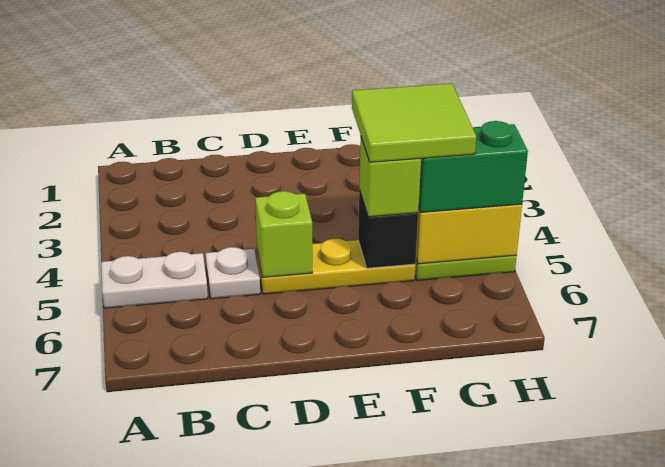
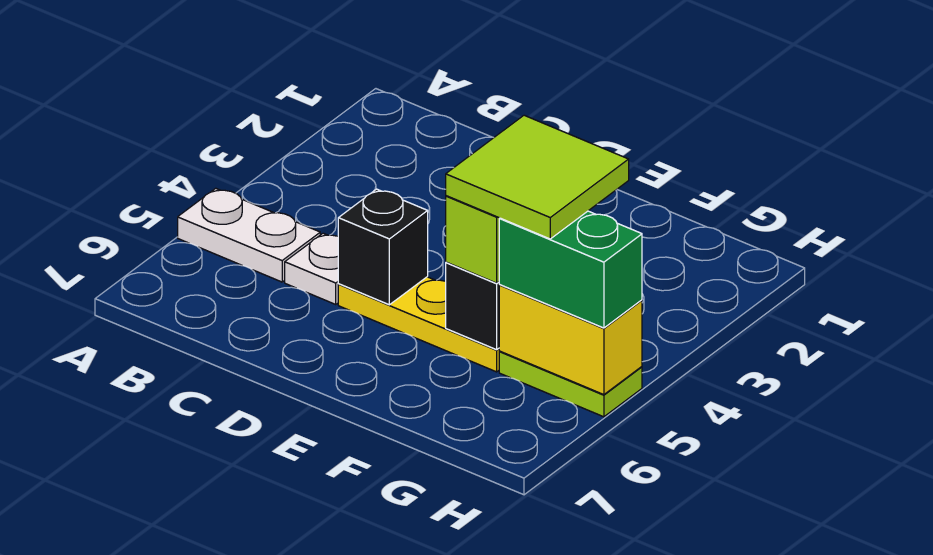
lime brick D5 level 2 -> black brick D5 level 2

